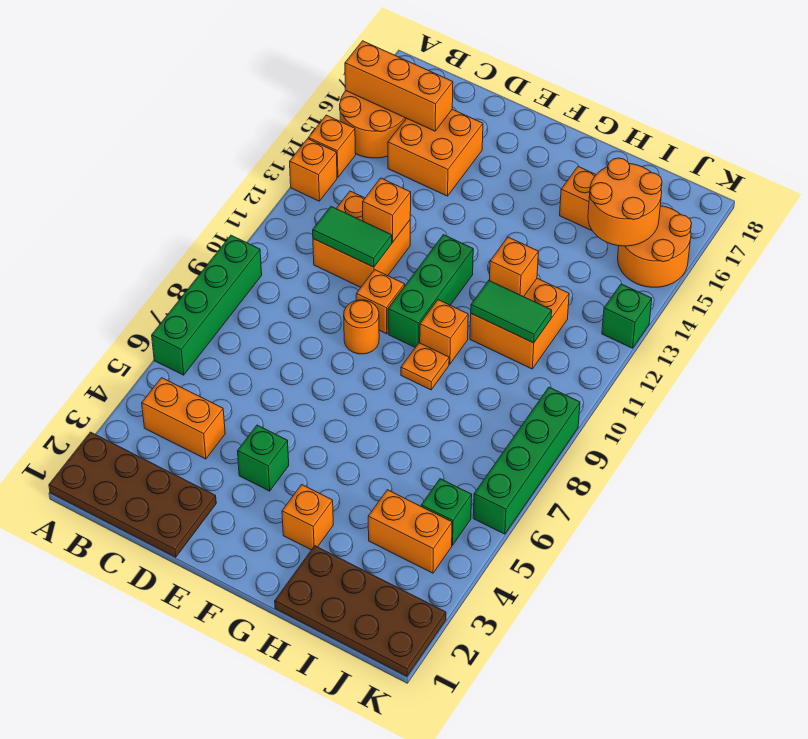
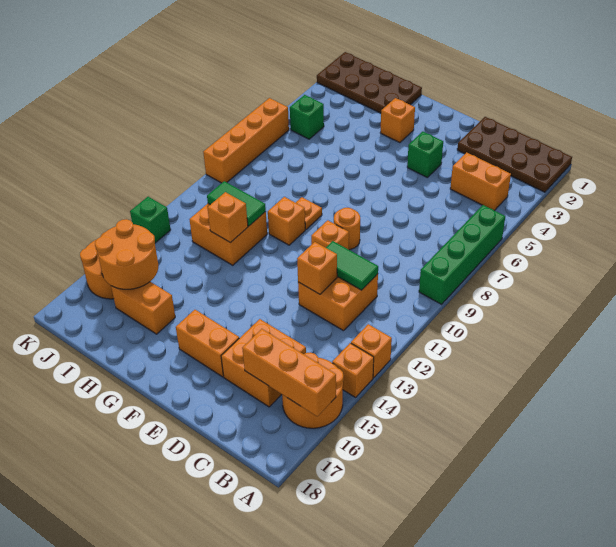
green brick F10:F12 level 1 -> none
orange brick I4:J4 level 1 -> orange brick E16:F16 level 1
green brick K6:K9 level 1 -> orange brick K6:K9 level 1

